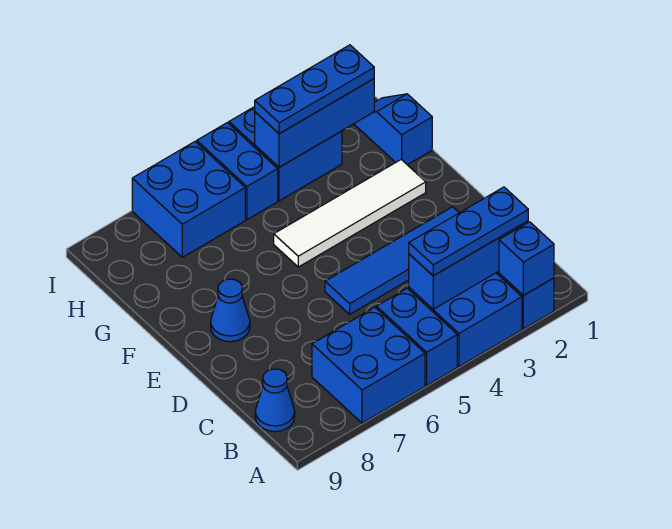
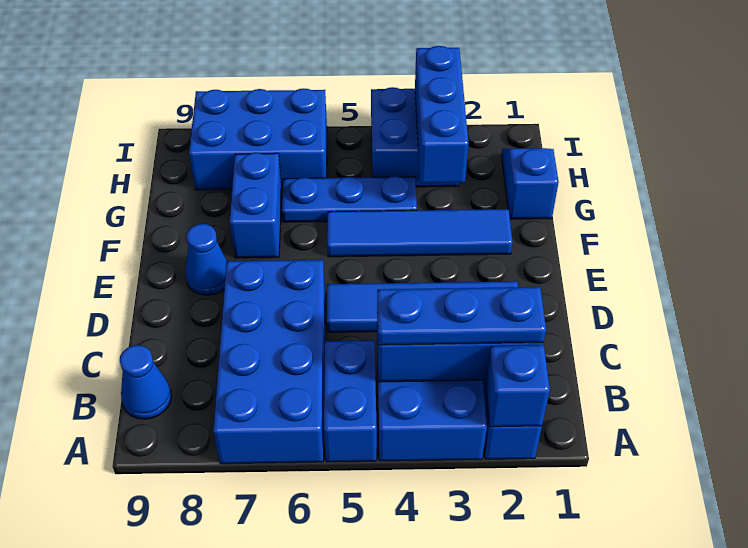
blue brick A6:B7 level 1 -> blue brick A6:D7 level 1
white tile F2:F5 level 1 -> blue tile F2:F5 level 1
blue brick H2:H4 level 2 -> blue brick G3:I3 level 2
blue plate H2:H4 level 3 -> blue plate G4:G6 level 1
blue brick H5:I5 level 1 -> blue brick F7:G7 level 1
blue brick H6:I7 level 1 -> blue brick H6:I8 level 1

